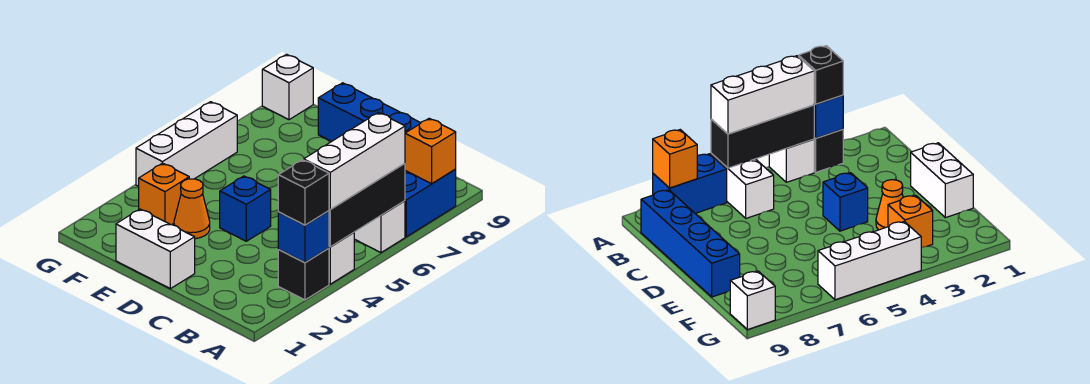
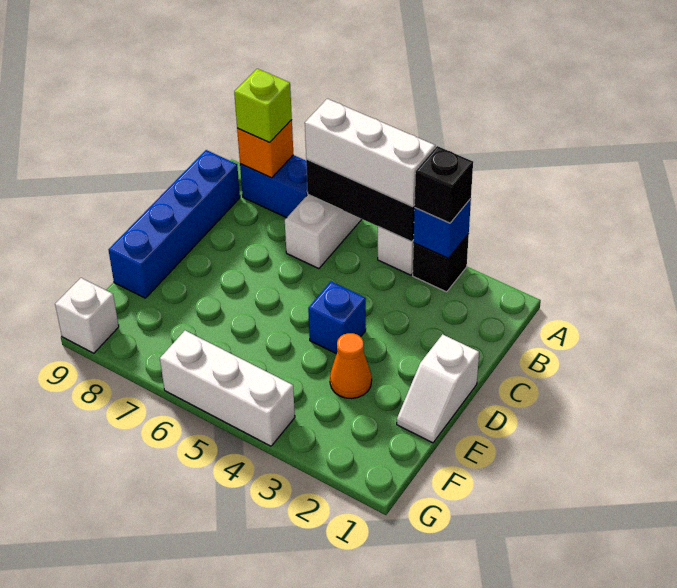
none -> lime brick A8 level 3
white brick D1:E1 level 1 -> white slope D1:E1 level 1 top D
orange brick F3 level 1 -> none

